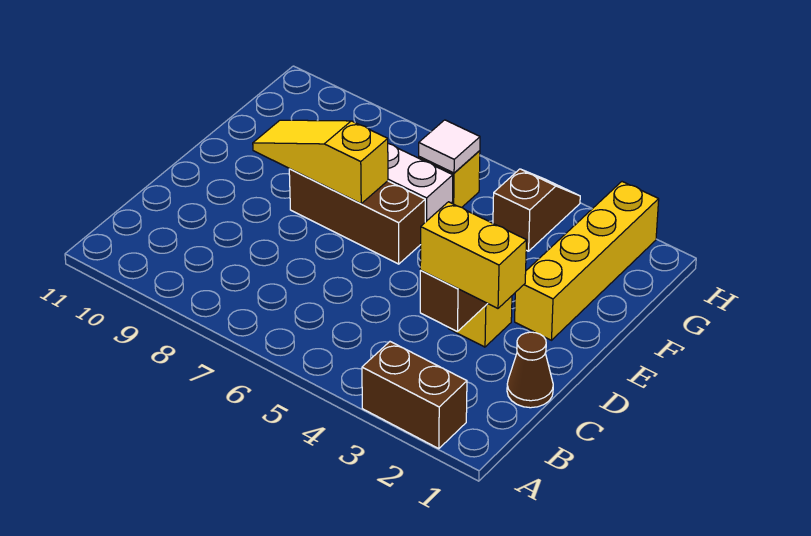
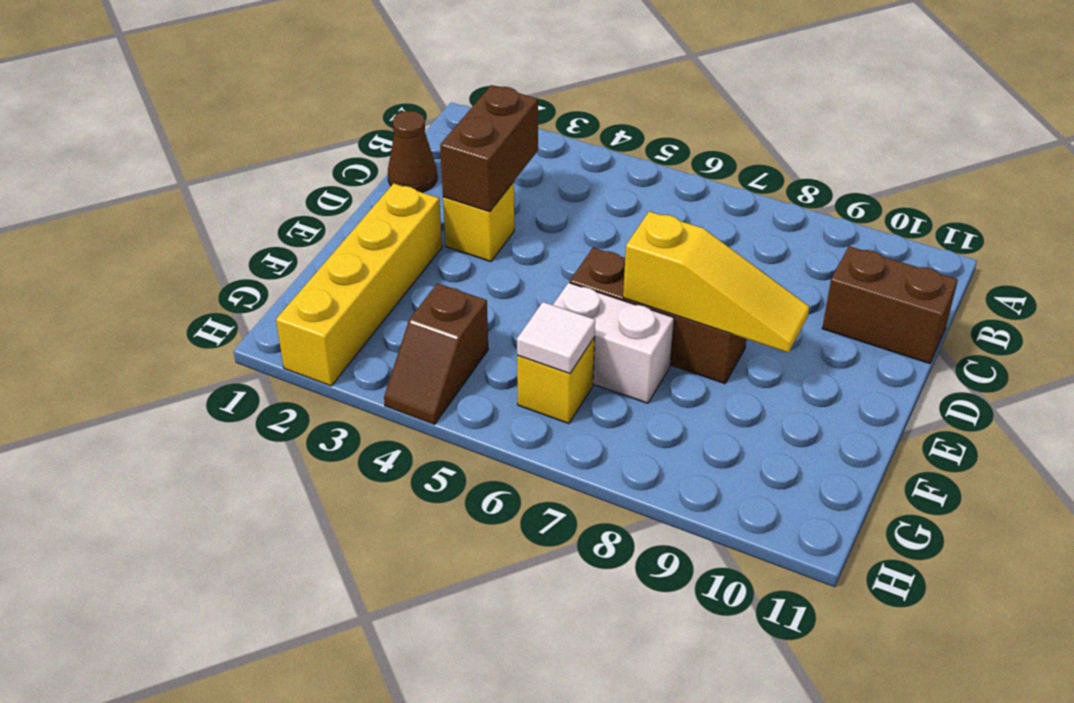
brown brick A2:A3 level 1 -> brown brick C10:C11 level 1
yellow brick C2:C3 level 3 -> none

